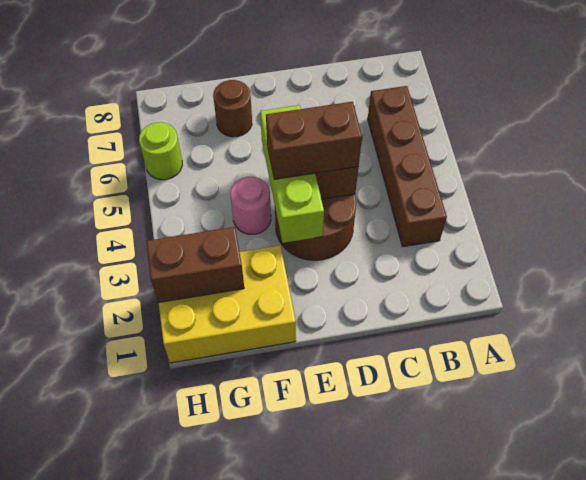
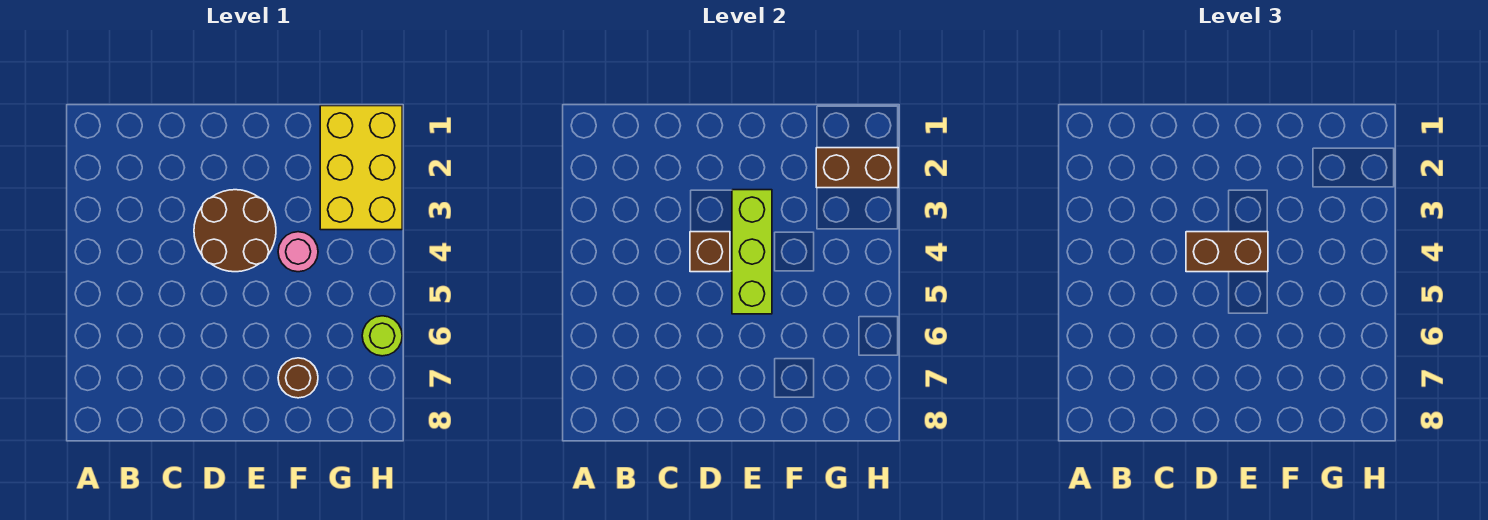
brown brick B3:B6 level 1 -> none
yellow brick F1:H2 level 1 -> yellow brick G1:H3 level 1

